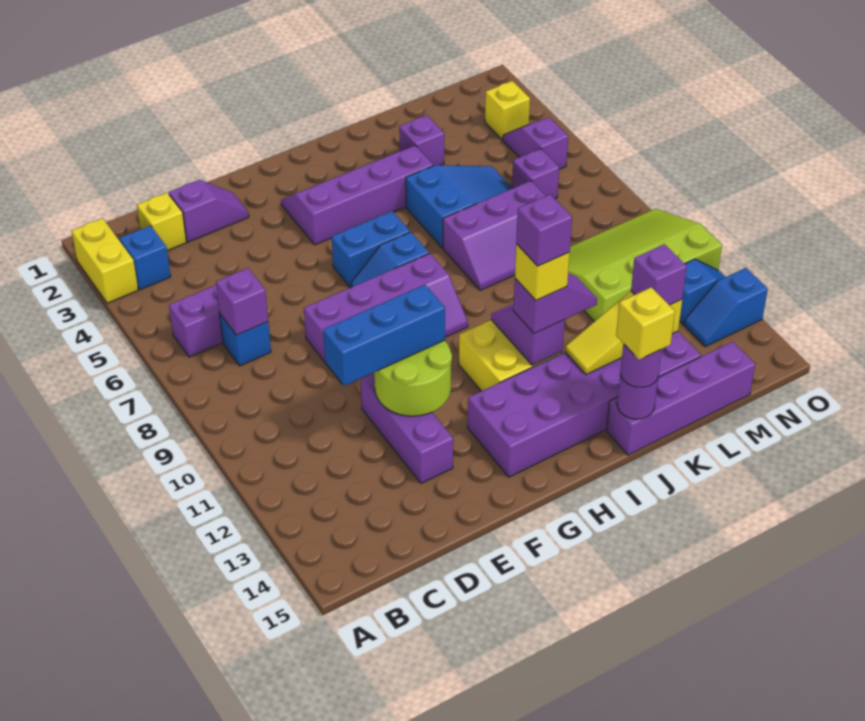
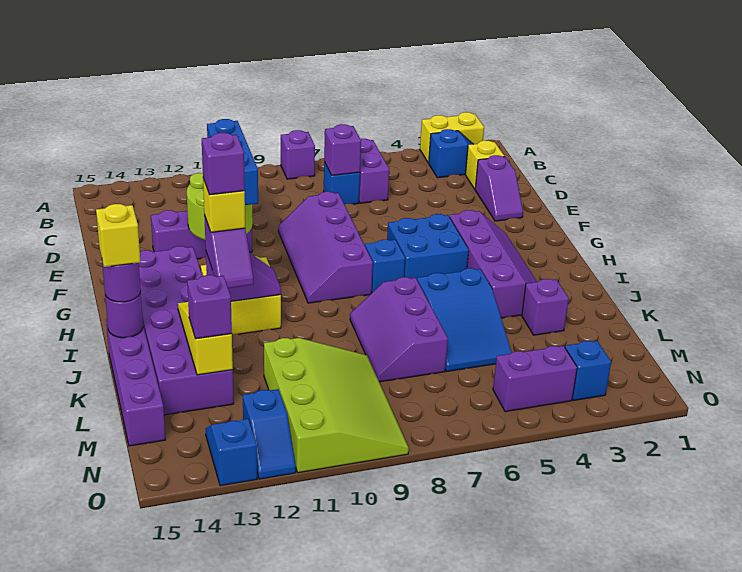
blue brick G6:H6 level 1 -> blue brick G5:H6 level 1
purple brick M6 level 1 -> purple brick A8 level 1
yellow brick N3 level 1 -> blue brick N3 level 1
purple slope N4:N5 level 1 top 5 -> purple brick N4:N5 level 1

